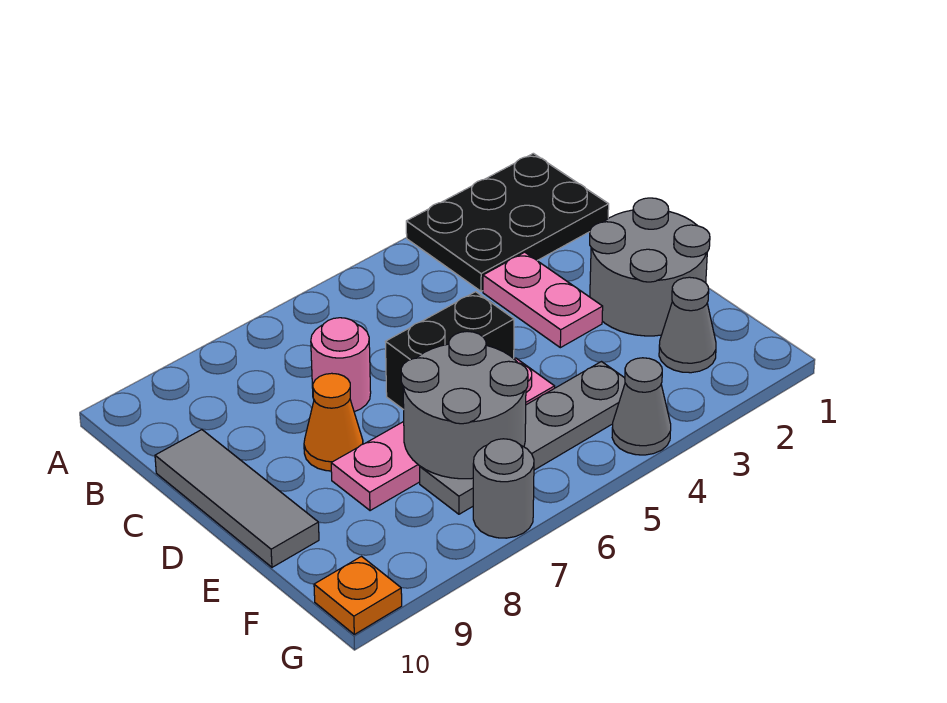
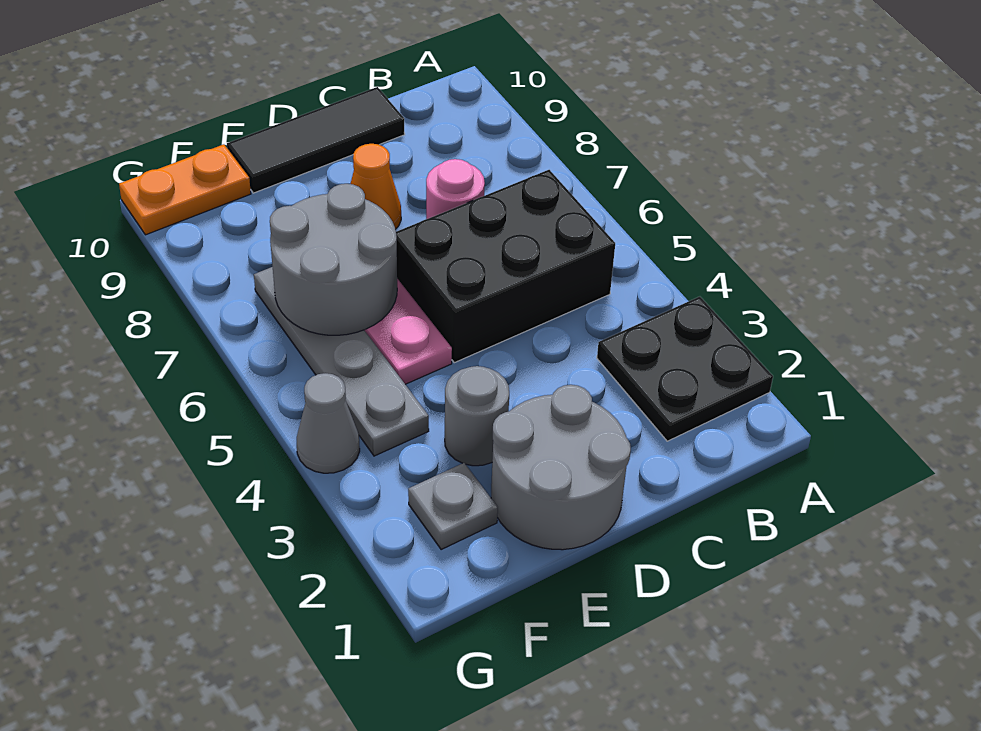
black plate A1:B3 level 1 -> black plate A2:B3 level 1
pink plate C3:D3 level 1 -> none
grey tile C10:E10 level 1 -> black tile C10:E10 level 1
black brick D5:D6 level 1 -> black brick B5:D6 level 1
grey cone F2 level 1 -> grey plate F2 level 1
grey round brick G7 level 1 -> grey round brick E3 level 1
orange plate G10 level 1 -> orange plate F10:G10 level 1

